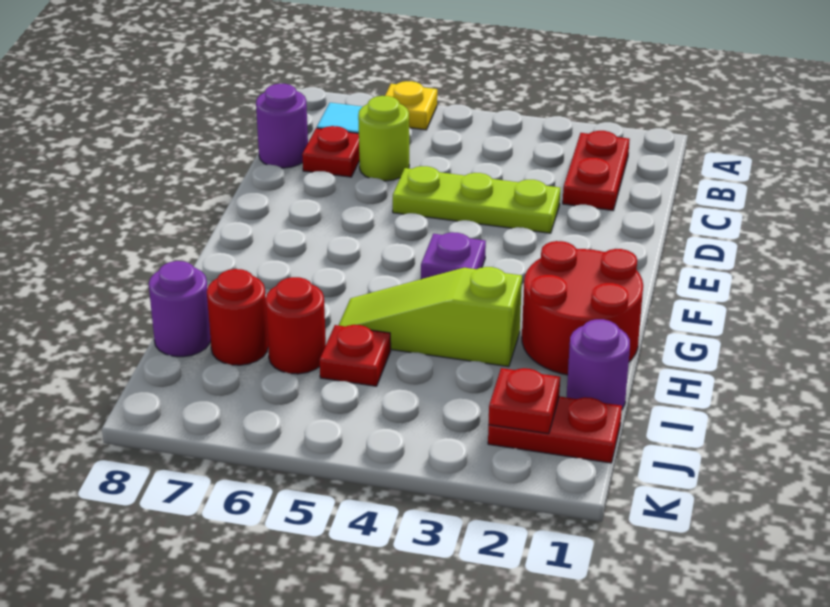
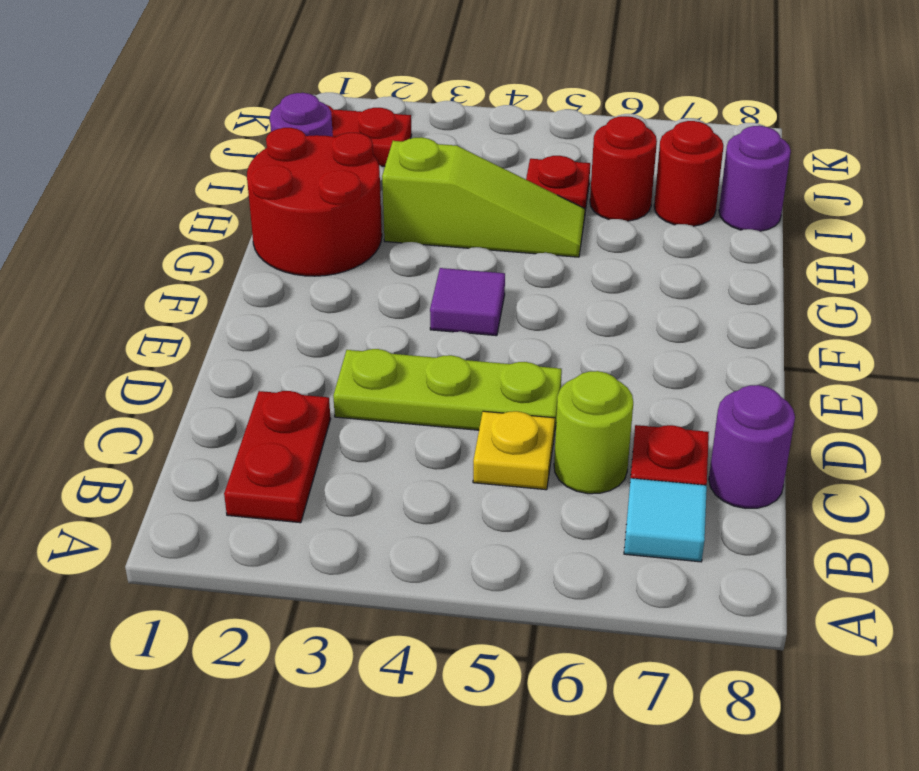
yellow plate A6 level 1 -> yellow plate C5 level 1
purple plate F4 level 1 -> purple tile F4 level 1
red plate J2 level 2 -> none

